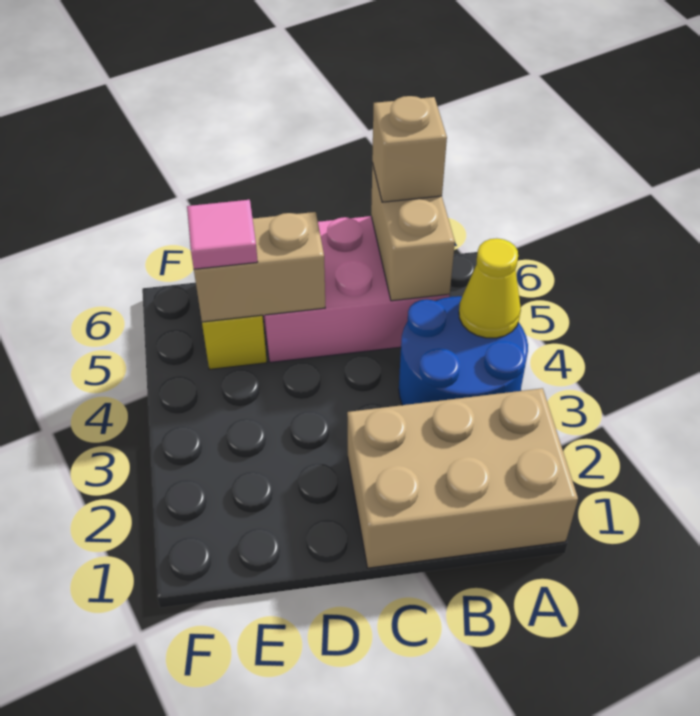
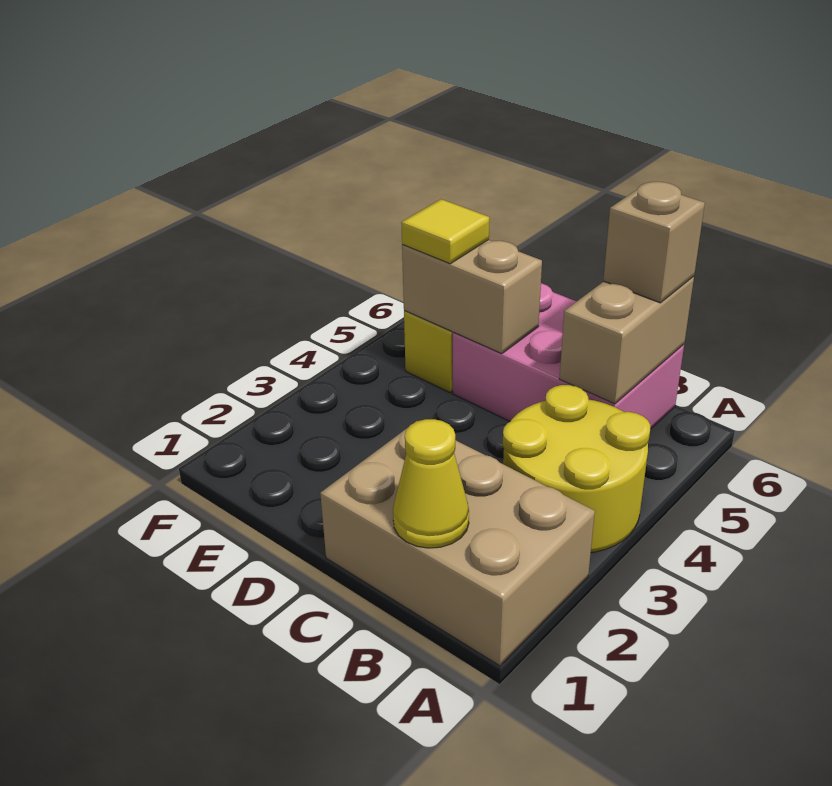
blue round brick A3:B4 level 1 -> yellow round brick A3:B4 level 1
yellow cone A4 level 2 -> yellow cone B1 level 2
pink tile E5 level 3 -> yellow tile E5 level 3

